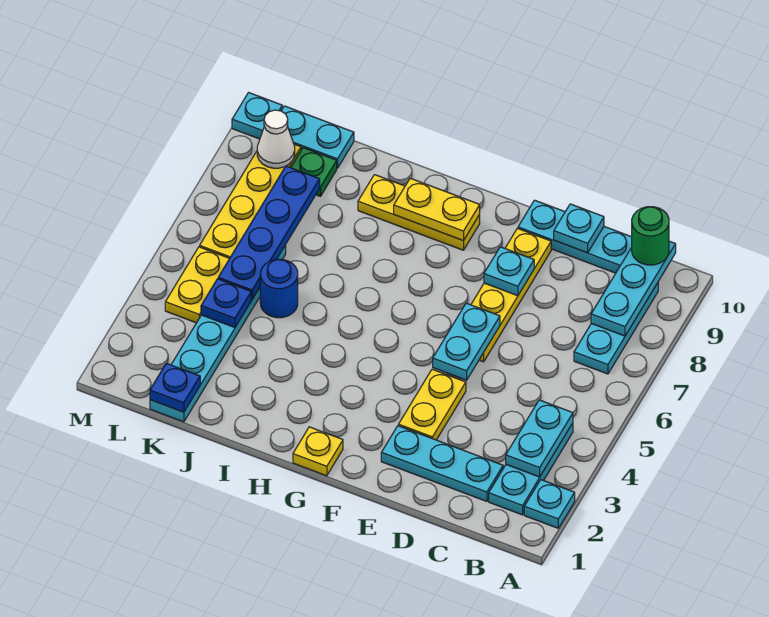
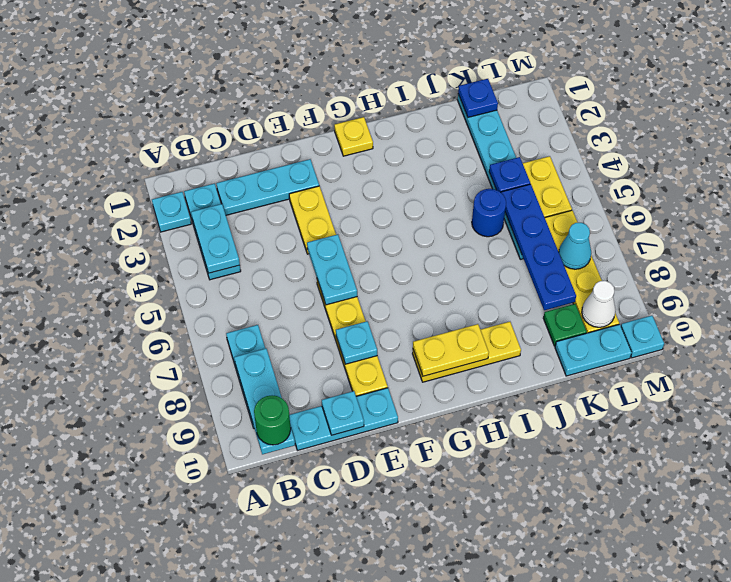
none -> cyan cone L7 level 2

